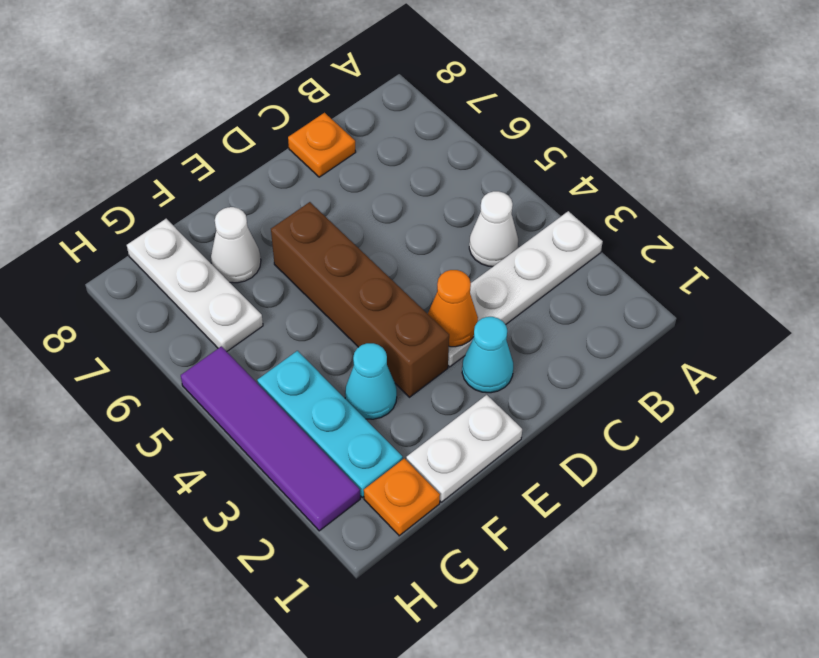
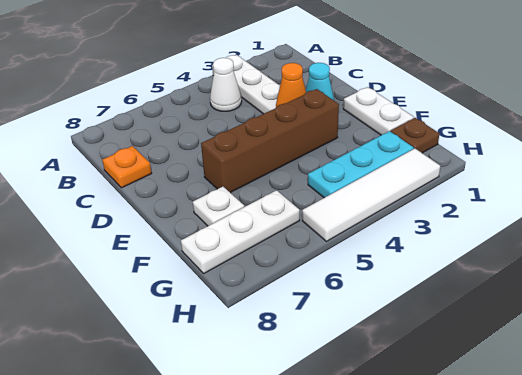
cyan cone F3 level 1 -> none
white cone F7 level 1 -> white plate F7 level 1
orange plate G1 level 1 -> brown plate G1 level 1
purple tile H2:H5 level 1 -> white tile H2:H5 level 1

